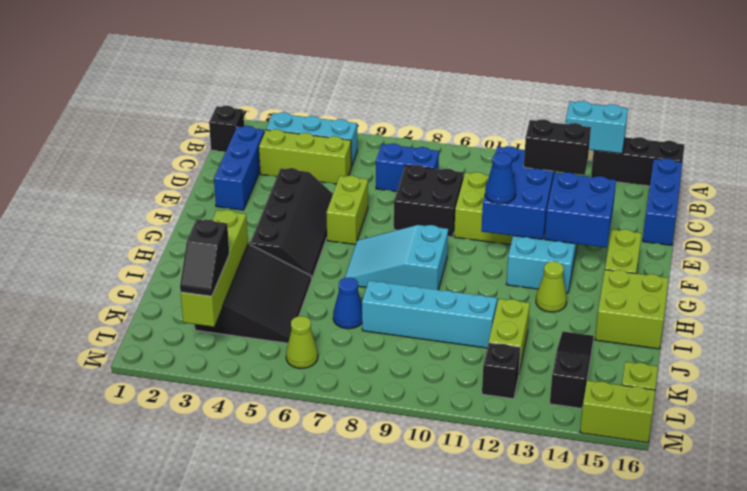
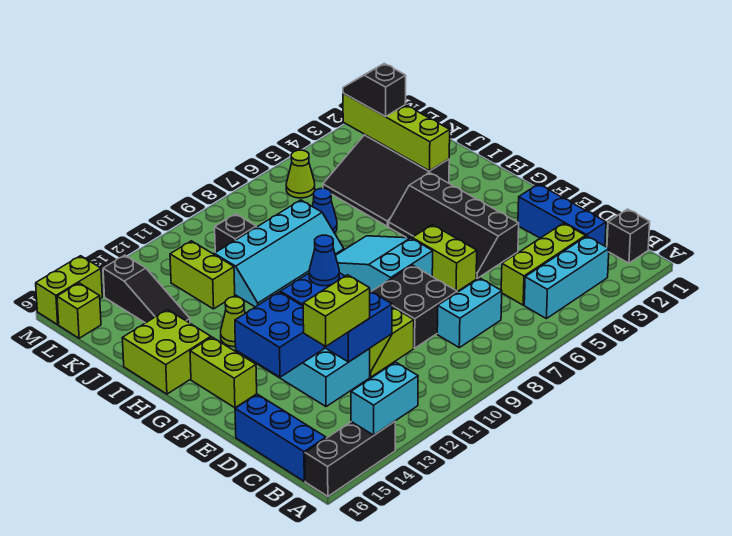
blue brick C7:C8 level 1 -> cyan brick C7:C8 level 1
black brick D12:D13 level 3 -> lime brick D12:D13 level 3
cyan slope G7:H9 level 1 top 9 -> cyan slope F7:H8 level 1 top F
black brick L12 level 1 -> black brick K10 level 1

